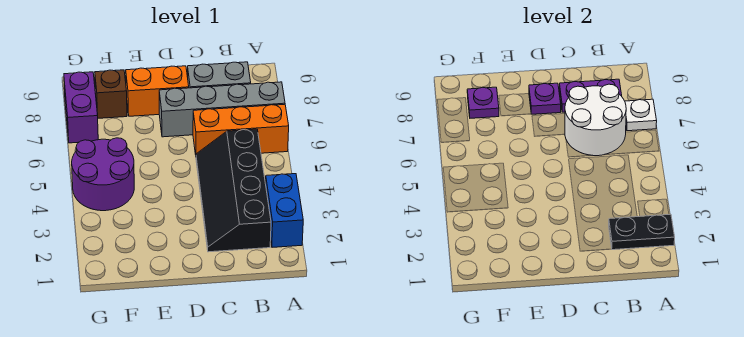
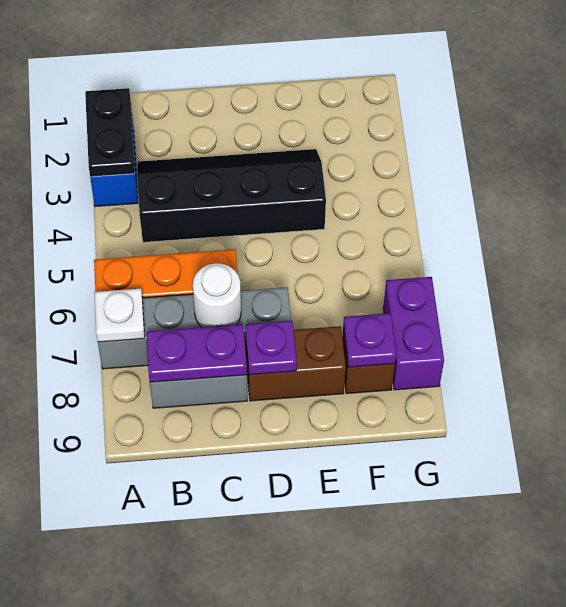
black plate A2:B2 level 2 -> black plate A2:A3 level 2
black slope B2:C5 level 1 top B -> black slope B3:E4 level 1 top 4
white round brick B6:C7 level 2 -> white round brick C7 level 2
orange brick D8:E8 level 1 -> brown brick D8:E8 level 1
purple round brick F4:G5 level 1 -> none

